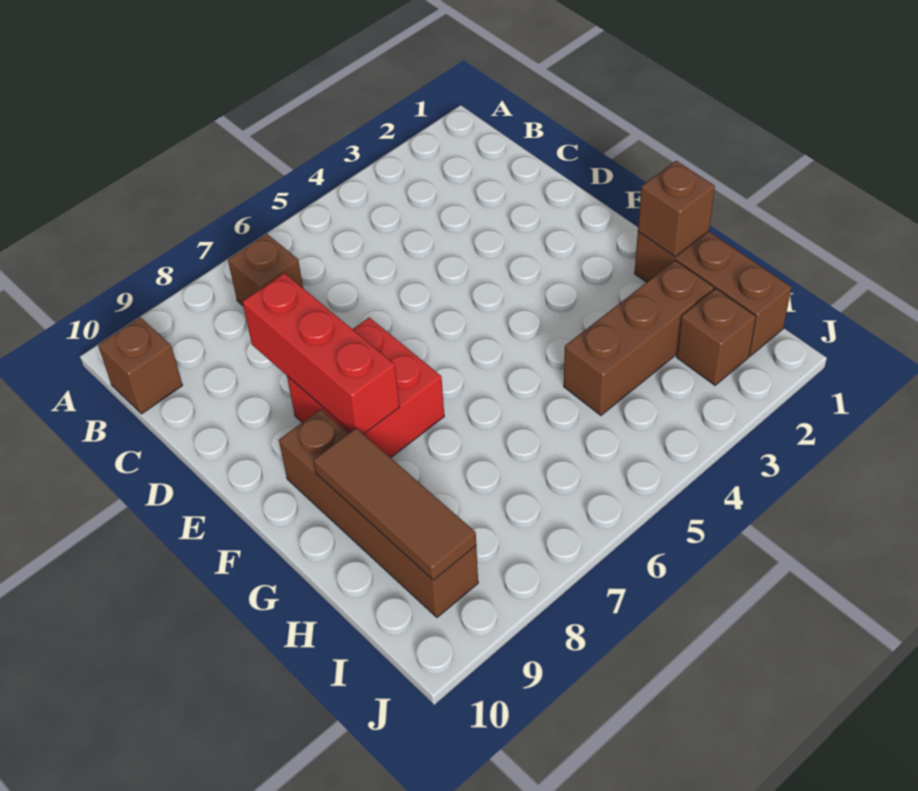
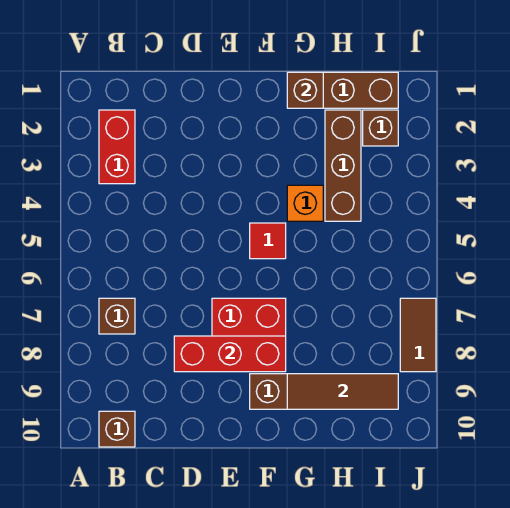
none -> red brick B2:B3 level 1
none -> red tile F5 level 1
none -> orange brick G4 level 1
none -> brown tile J7:J8 level 1

